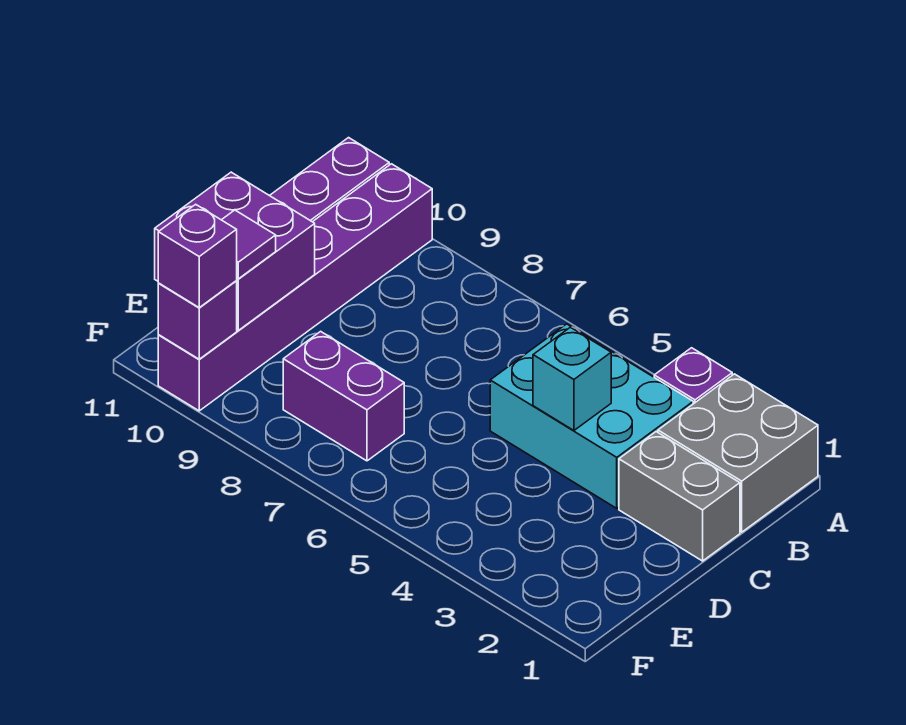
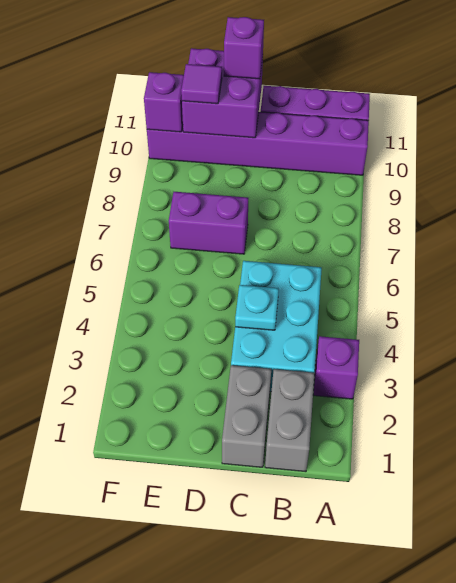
grey brick A1:B2 level 1 -> grey brick B1:B2 level 1
cyan brick C4 level 2 -> cyan plate C4 level 2
purple brick E7:E8 level 1 -> purple brick D7:E7 level 1
purple brick F10 level 3 -> purple brick D11 level 3

